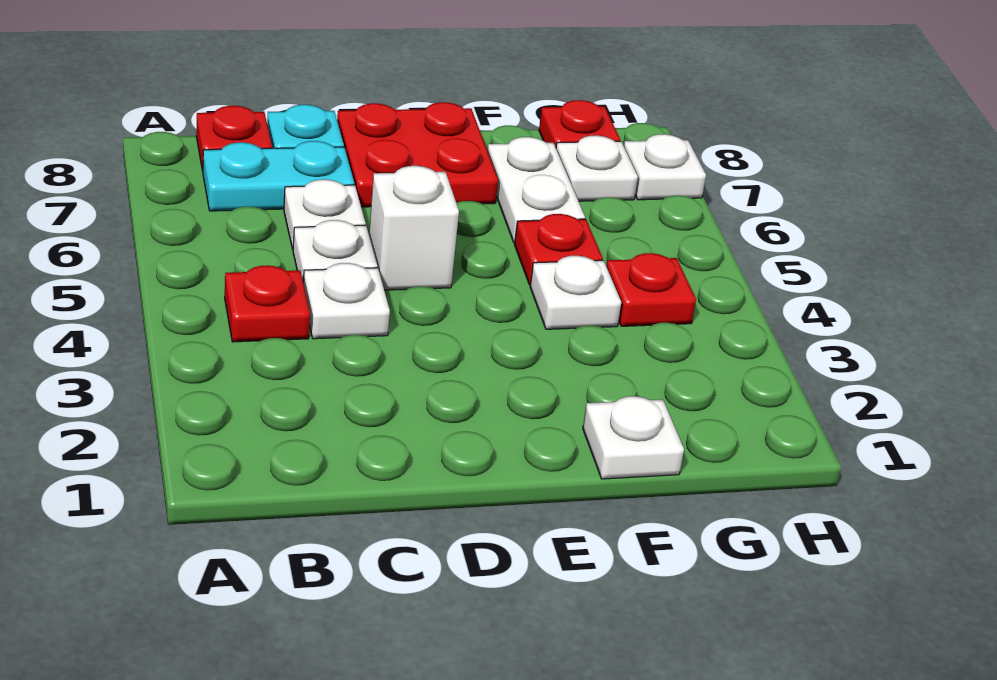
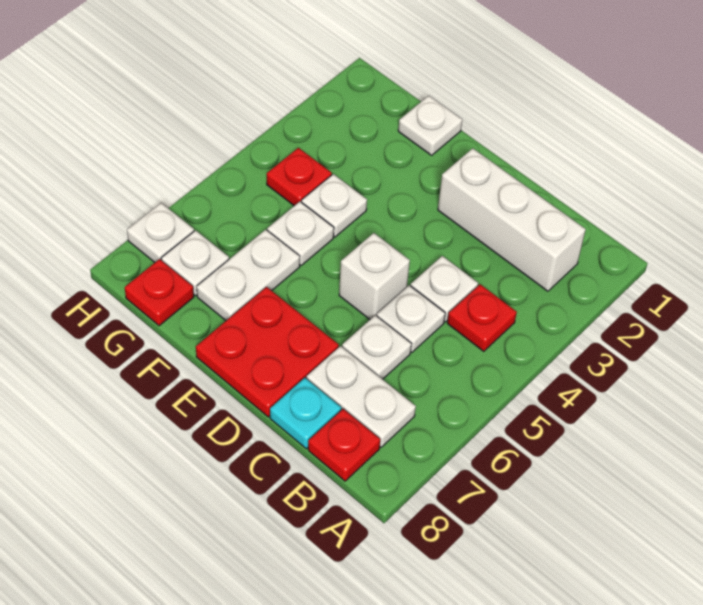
none -> white brick B2:D2 level 1
cyan plate B7:C7 level 1 -> white plate B7:C7 level 1
red plate F5 level 1 -> white plate F5 level 1

